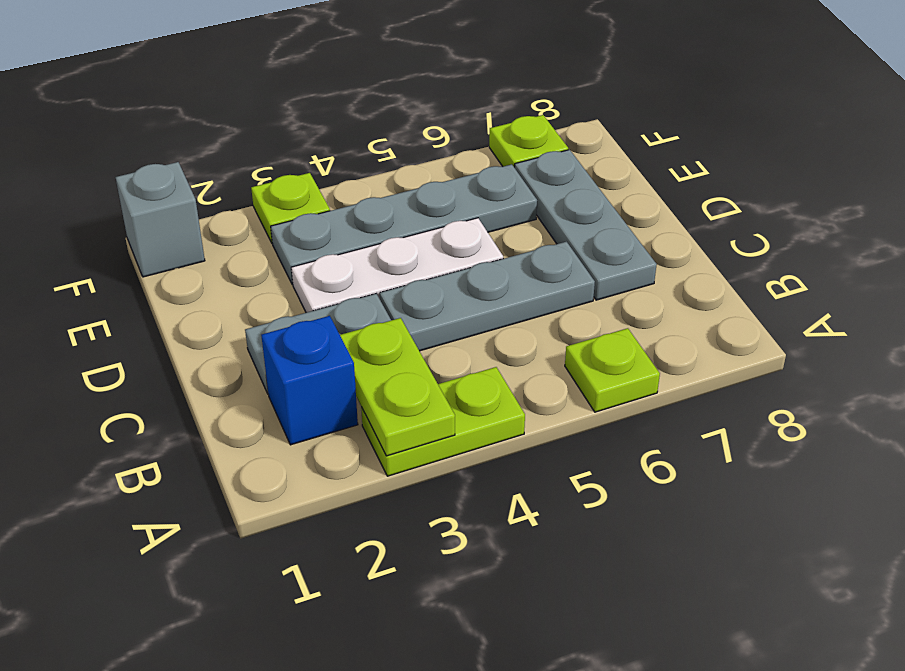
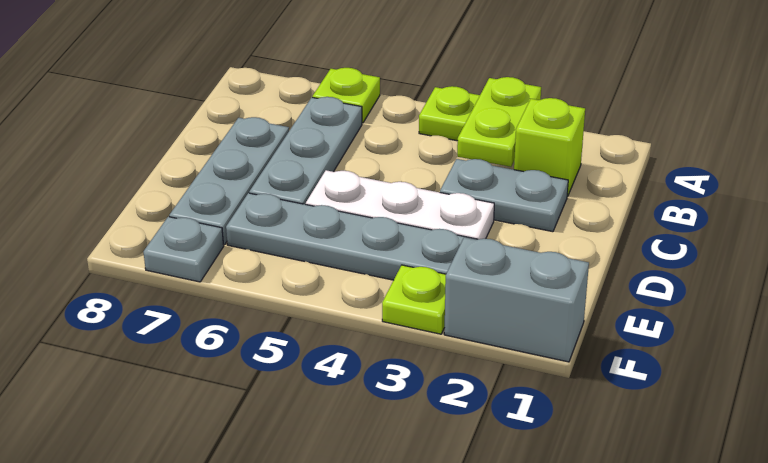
blue brick B2 level 1 -> lime brick B2 level 1
grey plate C4:C6 level 1 -> grey plate B6:D6 level 1
grey brick F1 level 1 -> grey brick F1:F2 level 1
lime plate F7 level 1 -> grey plate F7 level 1

